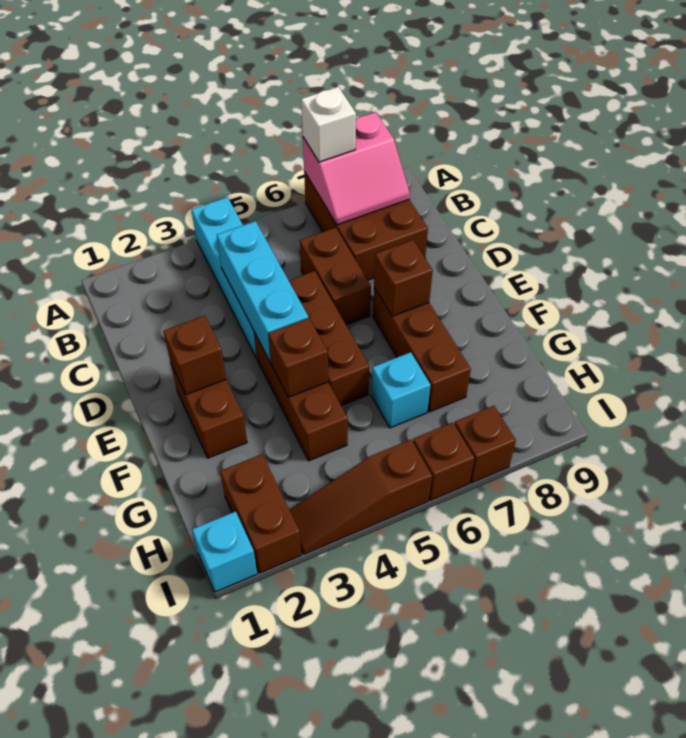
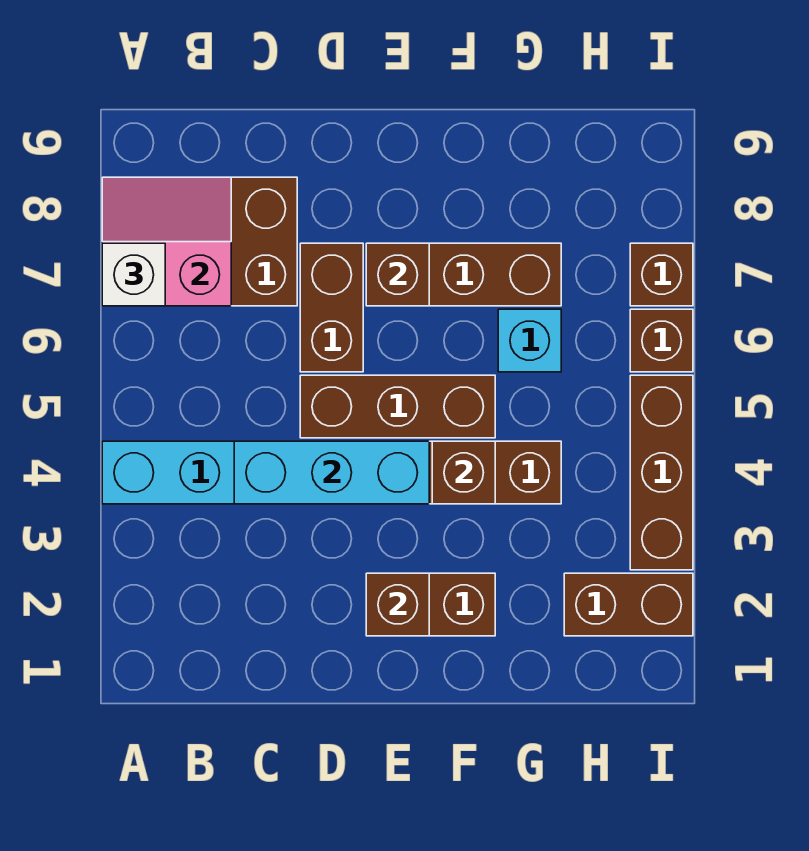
pink slope A7:B8 level 2 top A -> pink slope A7:B8 level 2 top 7
brown brick C6:D6 level 1 -> brown brick D6:D7 level 1
cyan brick I1 level 1 -> none
brown slope I3:I5 level 1 top 5 -> brown brick I3:I5 level 1

